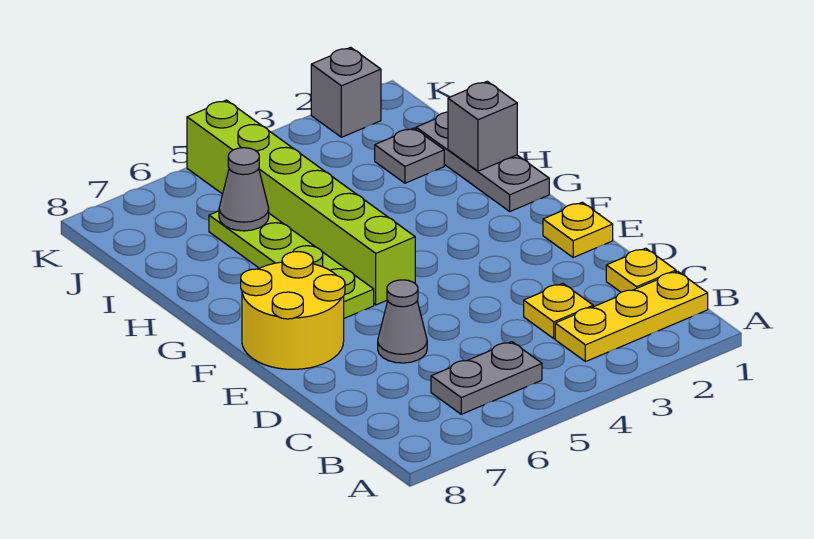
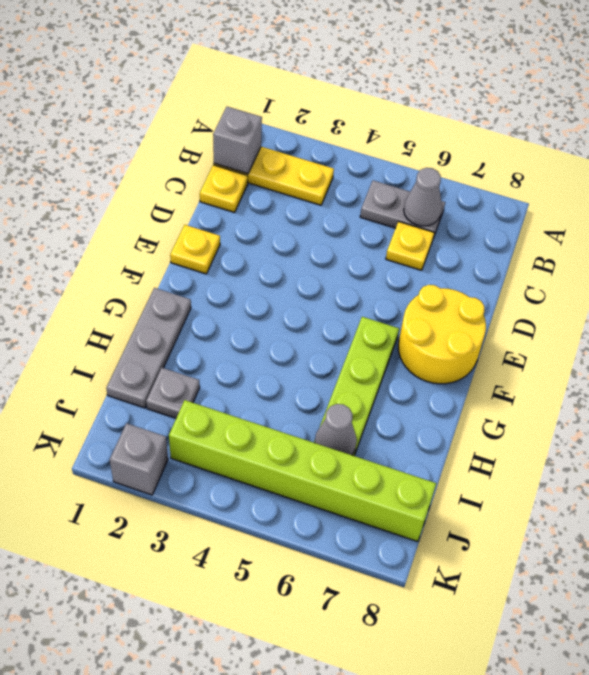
yellow plate C3 level 1 -> yellow plate C6 level 1
grey cone D6 level 1 -> grey cone B6 level 2
lime brick F5:K5 level 1 -> lime brick J3:J8 level 1
grey brick H1 level 2 -> grey brick B1 level 2

